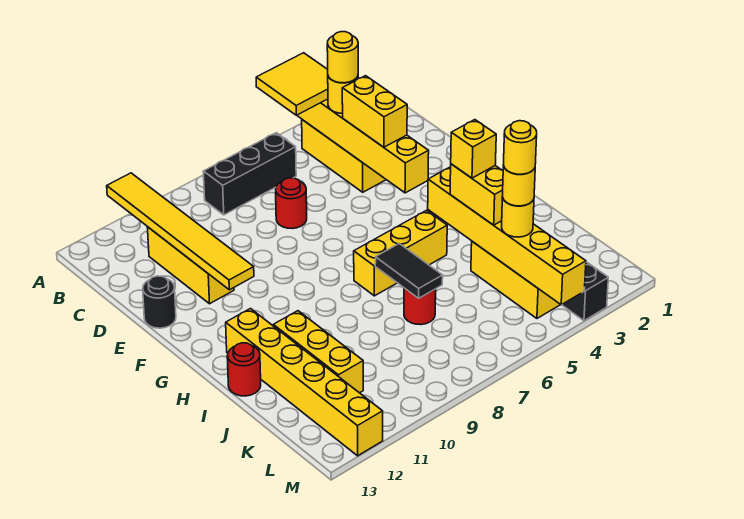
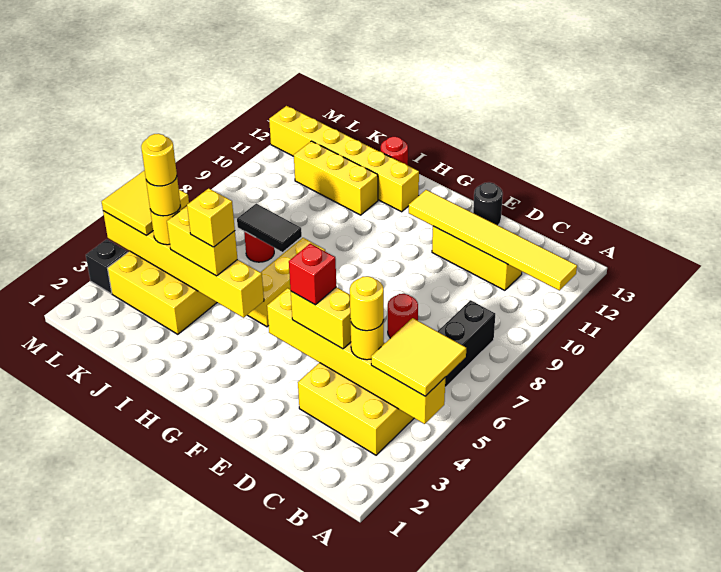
none -> red brick E4 level 4
none -> yellow tile L4:M5 level 3

